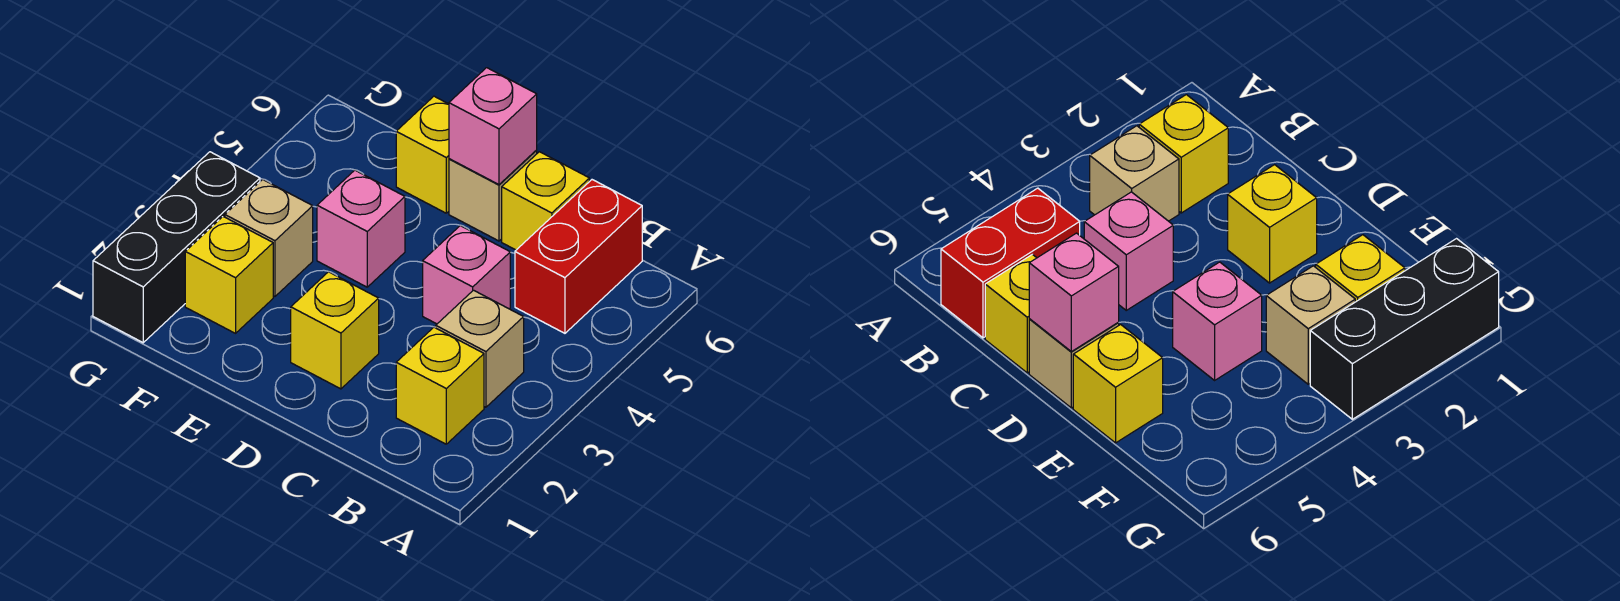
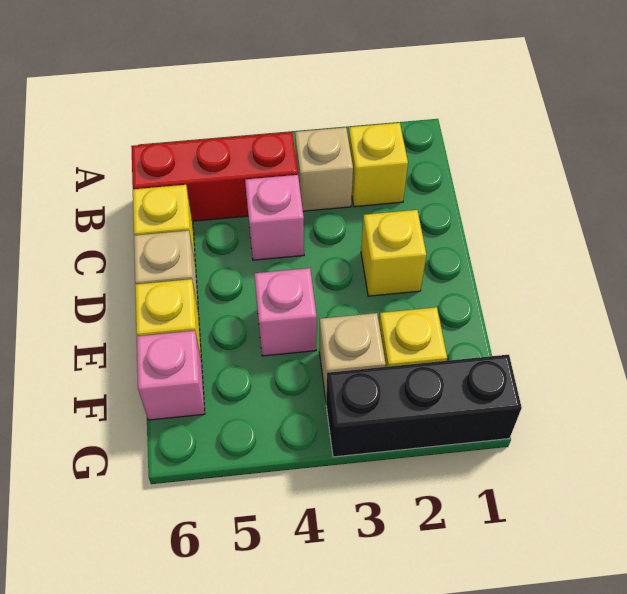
red brick B5:B6 level 1 -> red brick B4:B6 level 1
pink brick D6 level 2 -> pink brick F6 level 1

